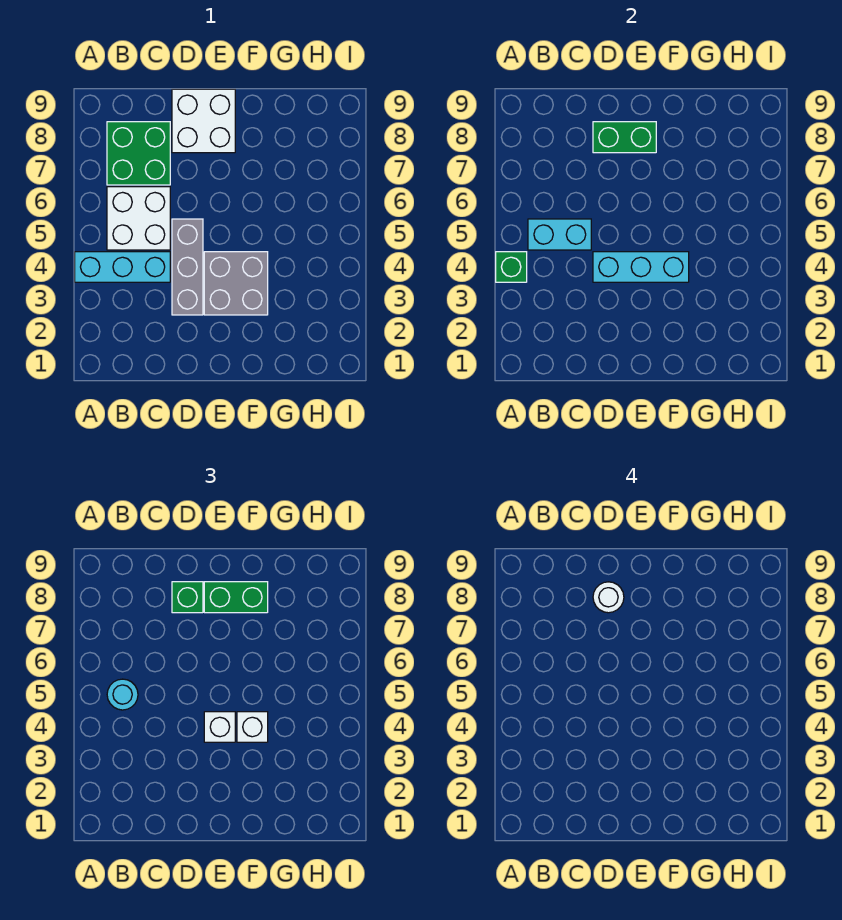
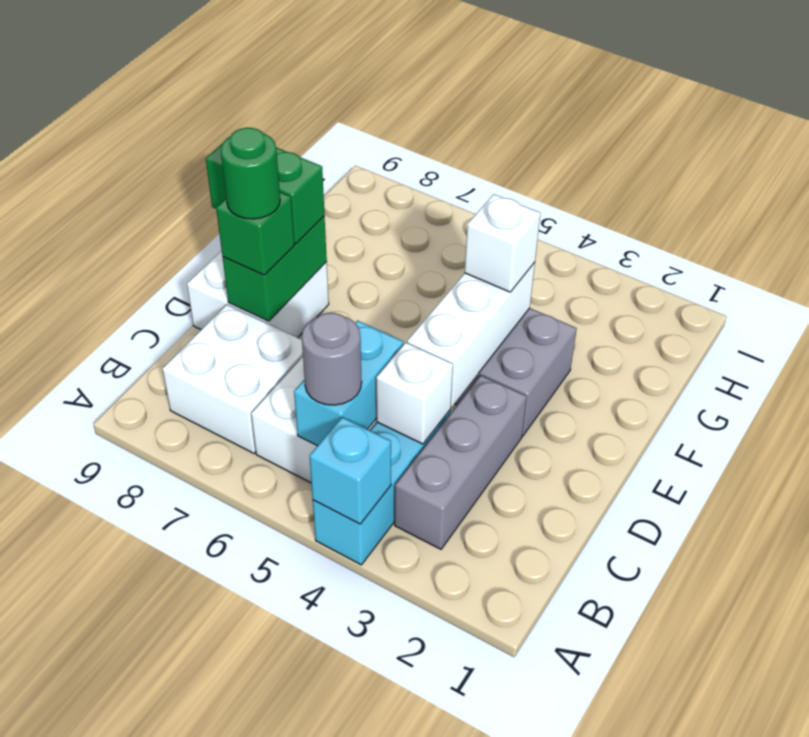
green brick A4 level 2 -> cyan brick A4 level 2
cyan round brick B5 level 3 -> grey round brick B5 level 3
green brick B7:C8 level 1 -> white brick B7:C8 level 1
grey brick D3:D5 level 1 -> grey brick B3:D3 level 1
cyan brick D4:F4 level 2 -> white brick D4:F4 level 2
white round brick D8 level 4 -> green round brick D8 level 4
white brick E4 level 3 -> white brick C4 level 2
green brick E8:F8 level 3 -> green brick E8:E9 level 3

